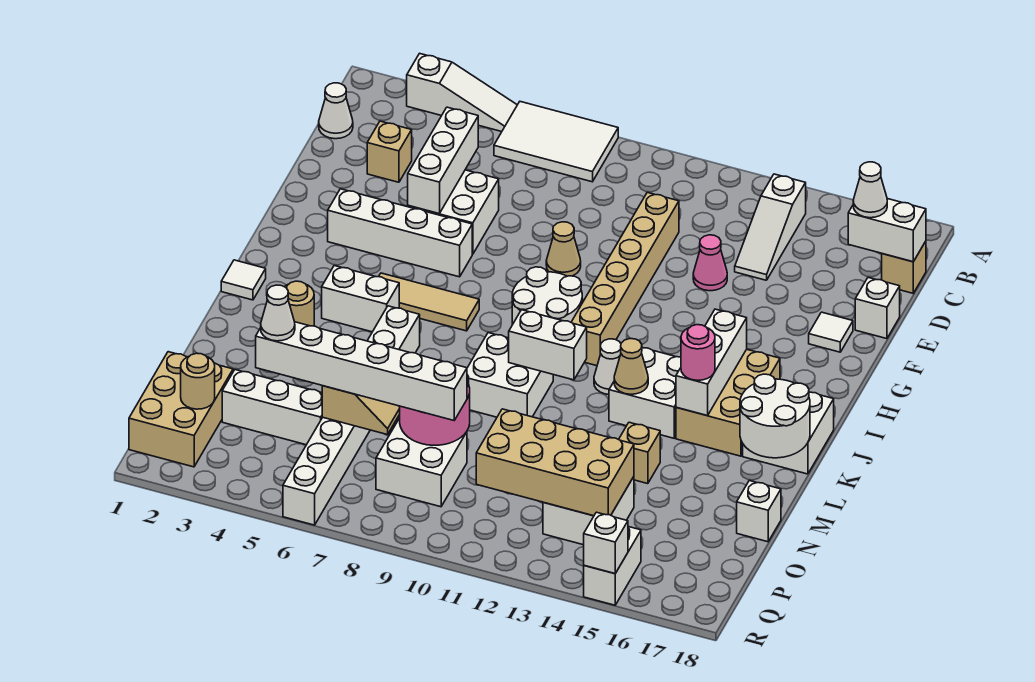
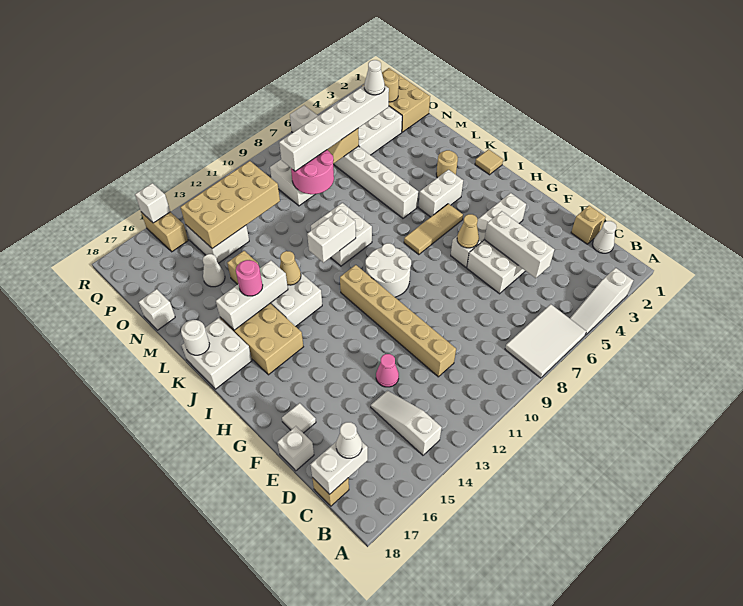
tan brick D3 level 1 -> tan brick D1 level 1
tan cone F9 level 1 -> tan cone G6 level 2
white brick I15:K15 level 2 -> white brick K14:K16 level 2
white tile J1 level 1 -> tan tile J1 level 1
white cone J12 level 1 -> white cone N15 level 1
white round brick K17:L18 level 2 -> white round brick K18 level 2
white brick Q15:R15 level 1 -> tan brick Q15:R15 level 1

